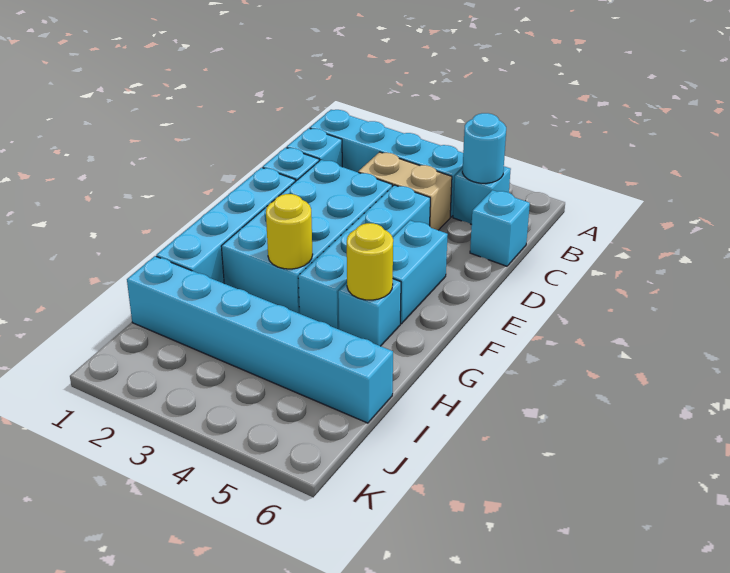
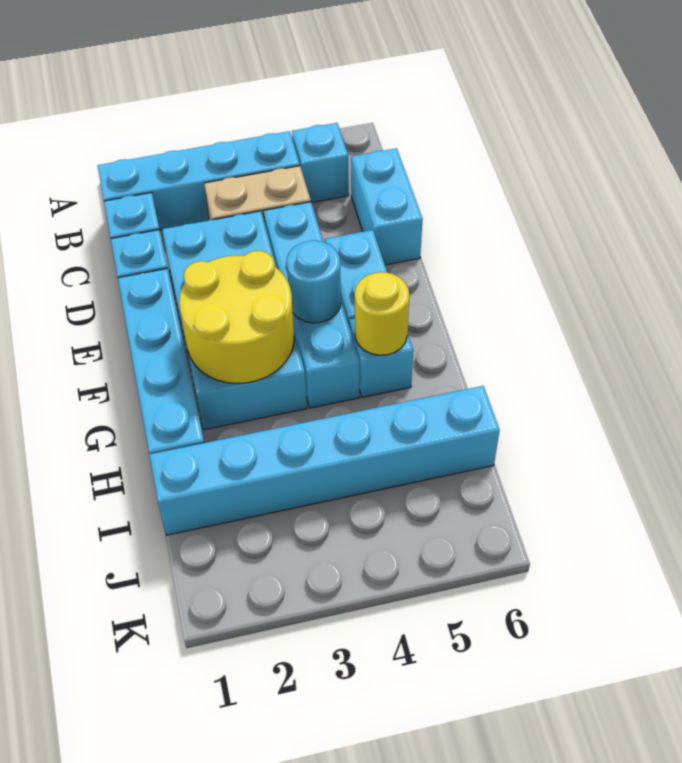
cyan round brick B5 level 2 -> cyan round brick F4 level 2
cyan brick C6 level 1 -> cyan brick C6:D6 level 1
yellow round brick G3 level 2 -> yellow round brick F2:G3 level 2

